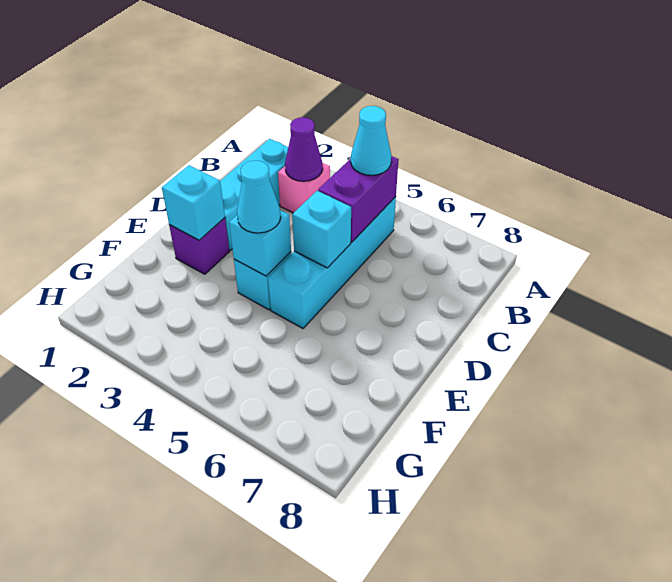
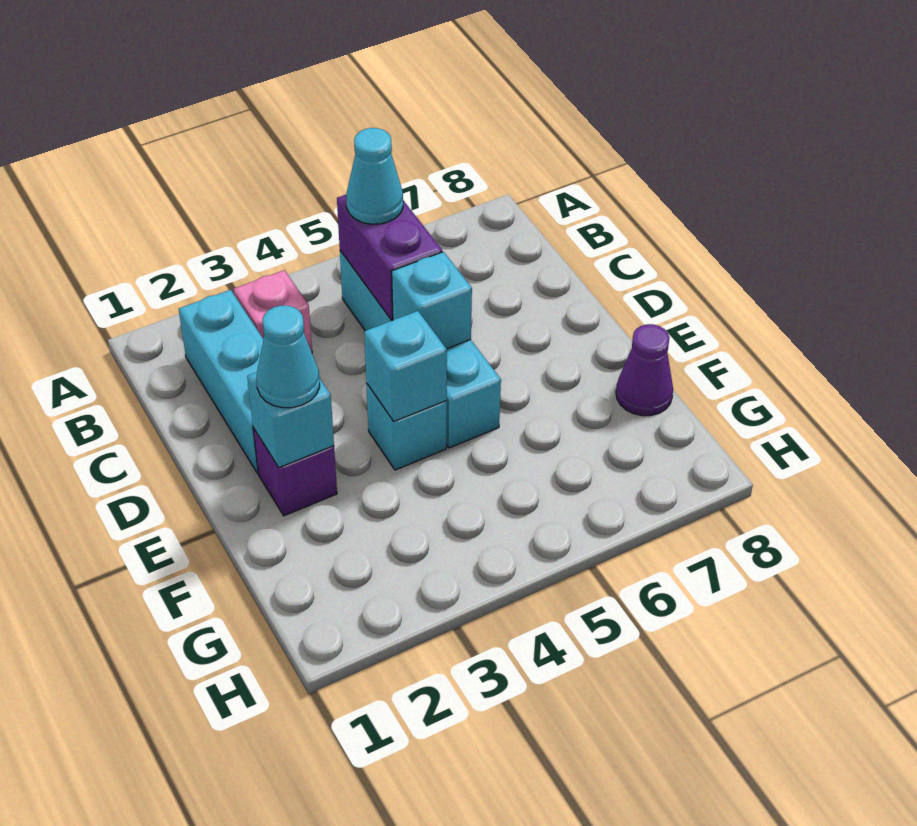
purple cone B3 level 2 -> purple cone F8 level 1
cyan cone E4 level 3 -> cyan cone E2 level 3

